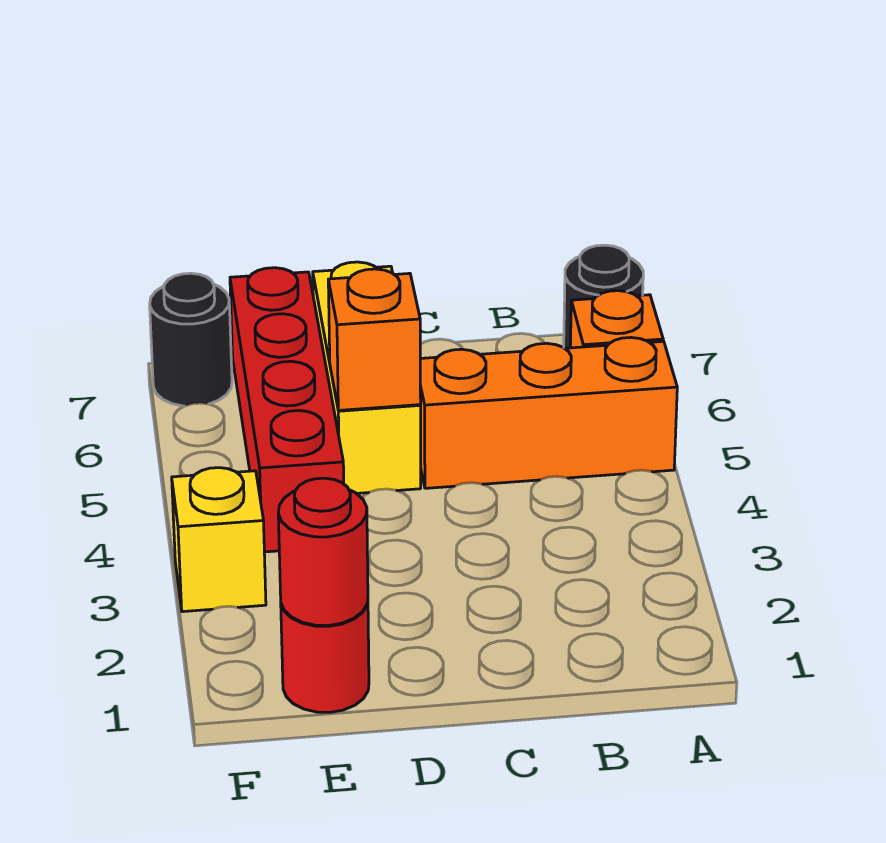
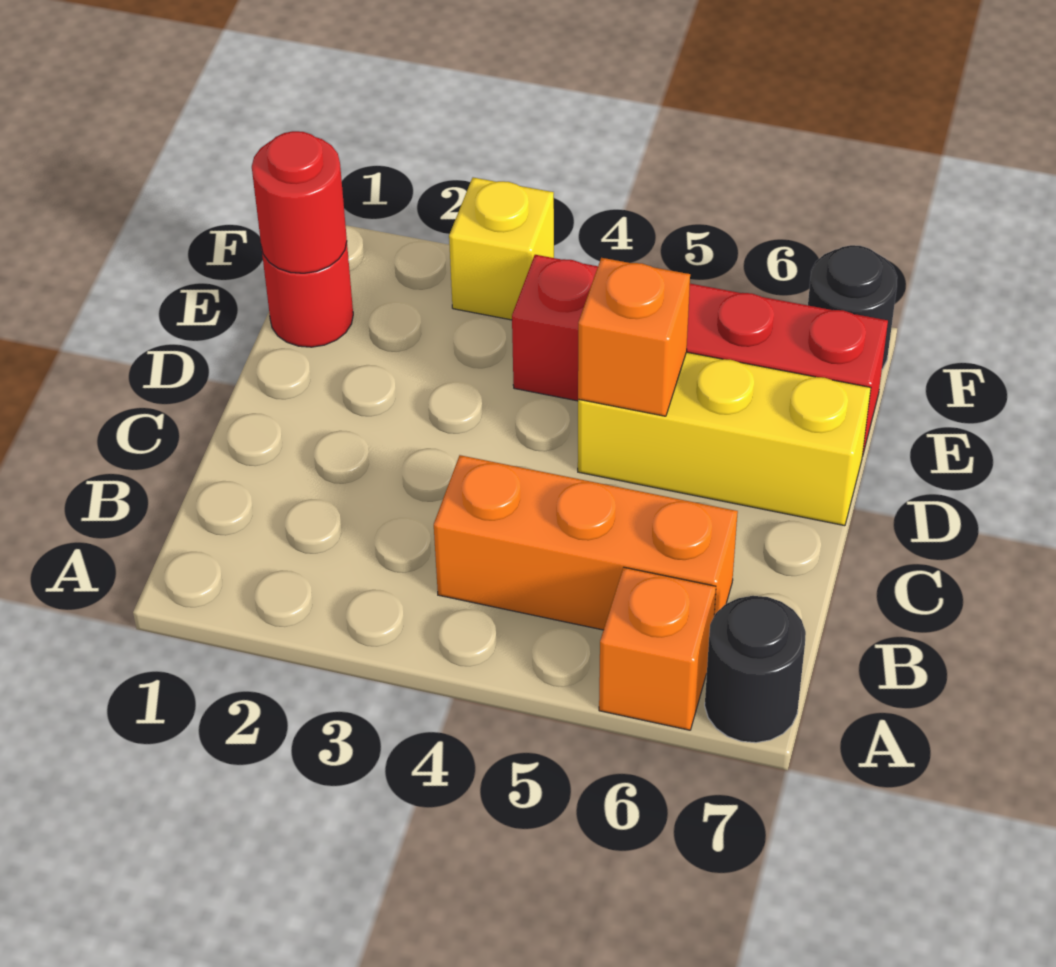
orange brick A5:C5 level 1 -> orange brick B4:B6 level 1

